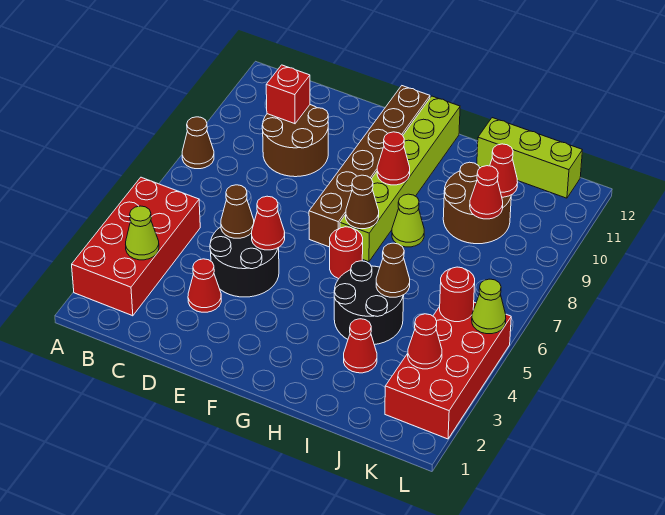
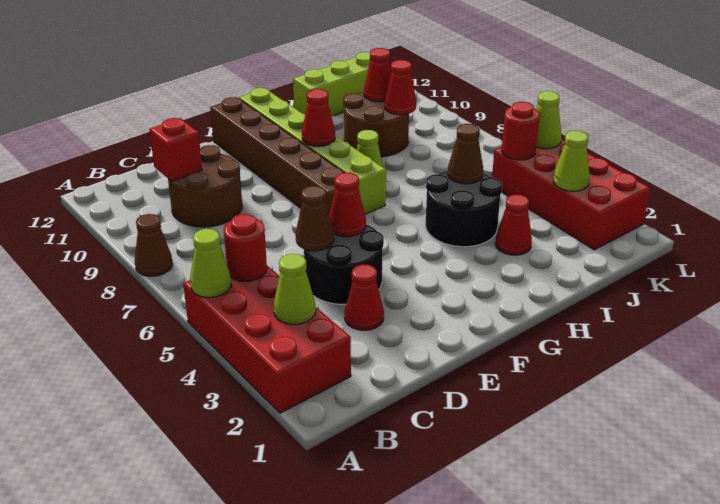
none -> lime cone A5 level 2
red round brick G6 level 1 -> red round brick B5 level 2
brown cone G7 level 2 -> none
red cone K3 level 2 -> lime cone K3 level 2

